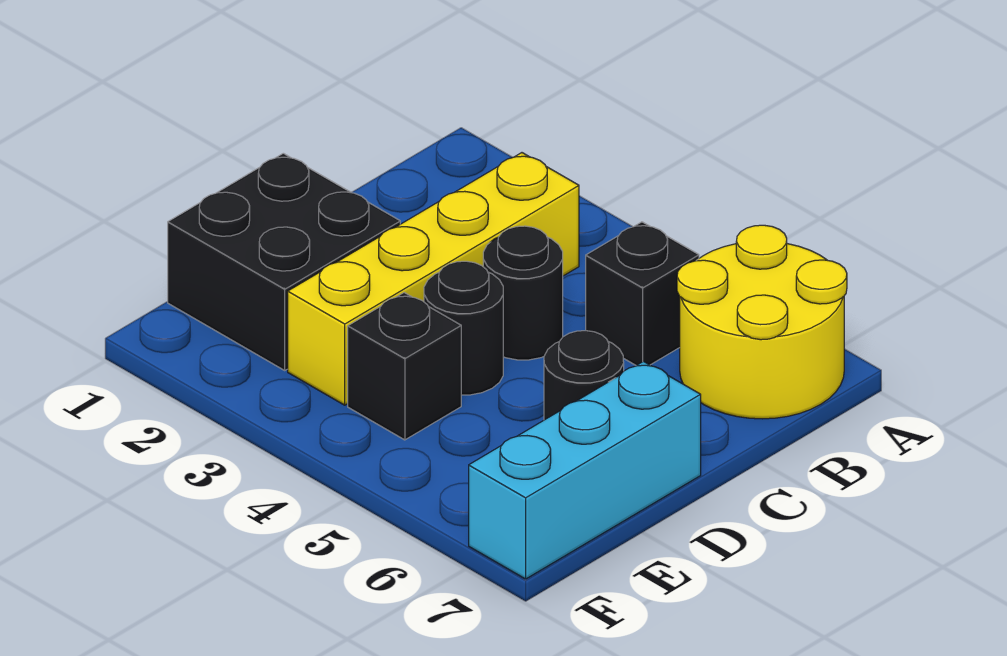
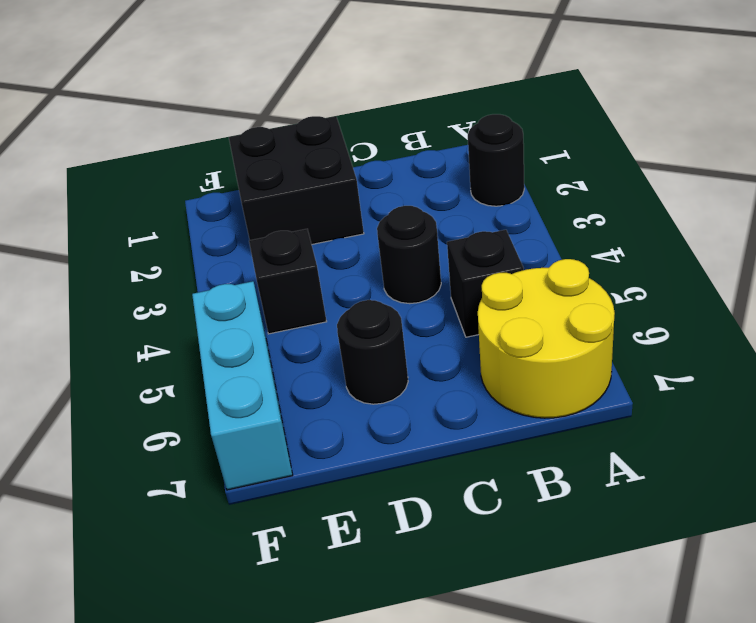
yellow brick B3:E3 level 1 -> none
black round brick D4 level 1 -> black round brick A2 level 1
cyan brick D7:F7 level 1 -> cyan brick F5:F7 level 1

